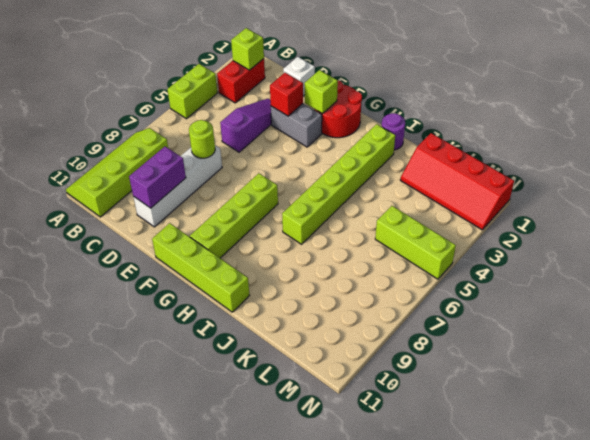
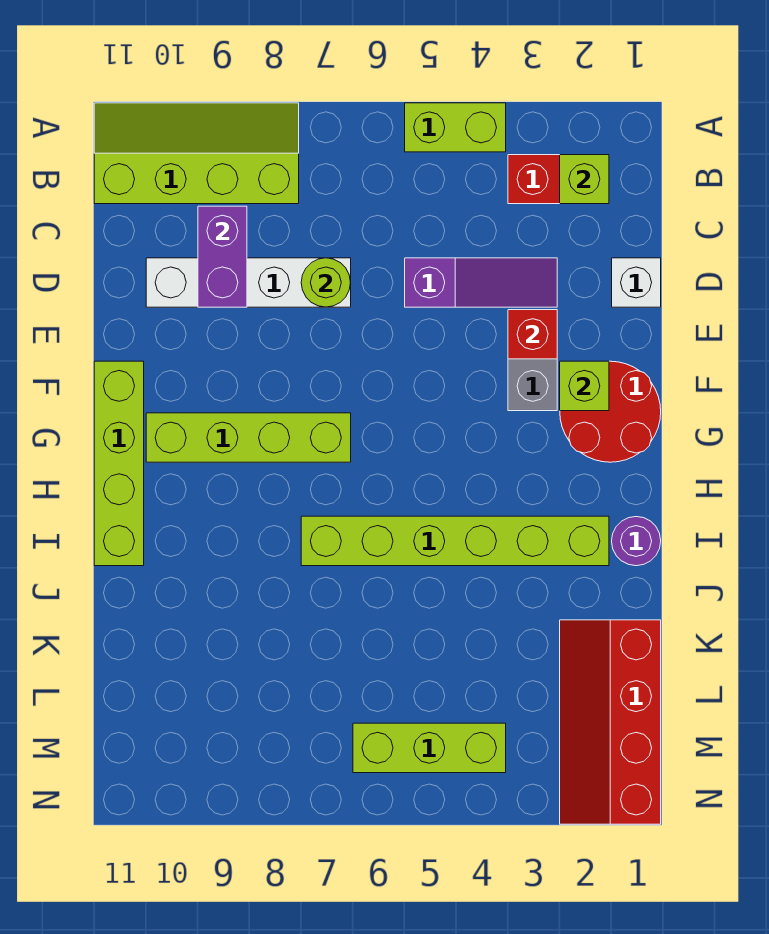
purple brick D9:D10 level 2 -> purple brick C9:D9 level 2
lime brick L5:N5 level 1 -> lime brick M4:M6 level 1

